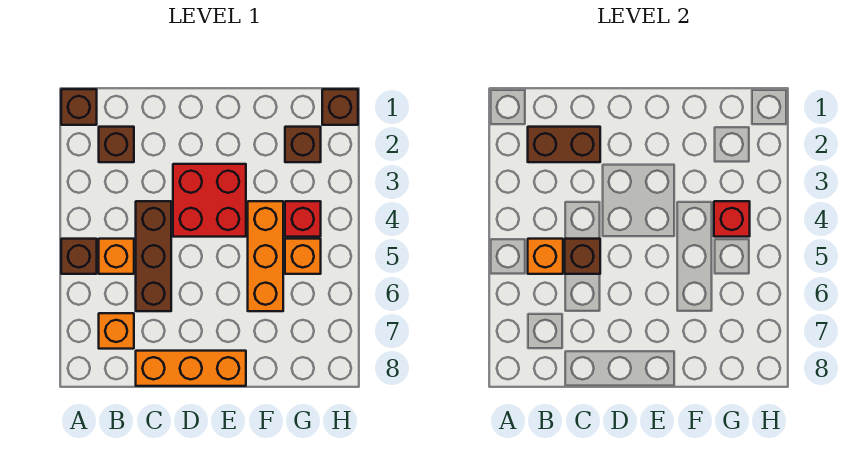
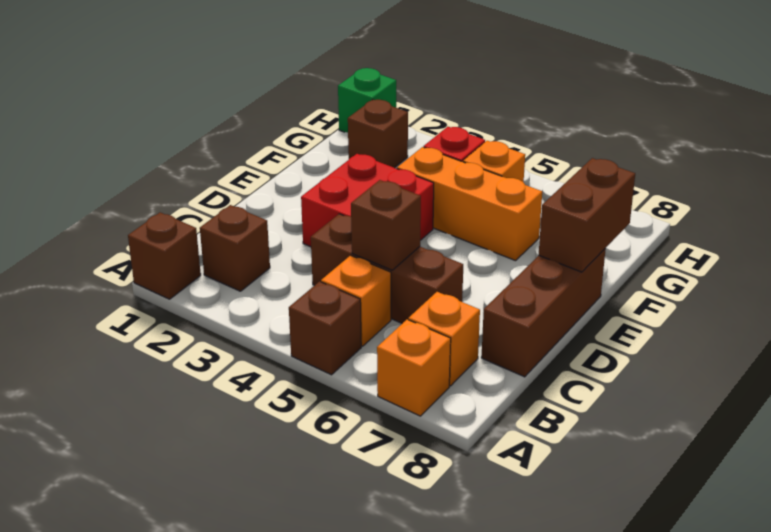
brown brick B2:C2 level 2 -> brown brick E8:F8 level 2
orange brick B5 level 2 -> orange brick A7 level 1
orange brick C8:E8 level 1 -> brown brick C8:E8 level 1
red brick G4 level 2 -> none
brown brick H1 level 1 -> green brick H1 level 1

